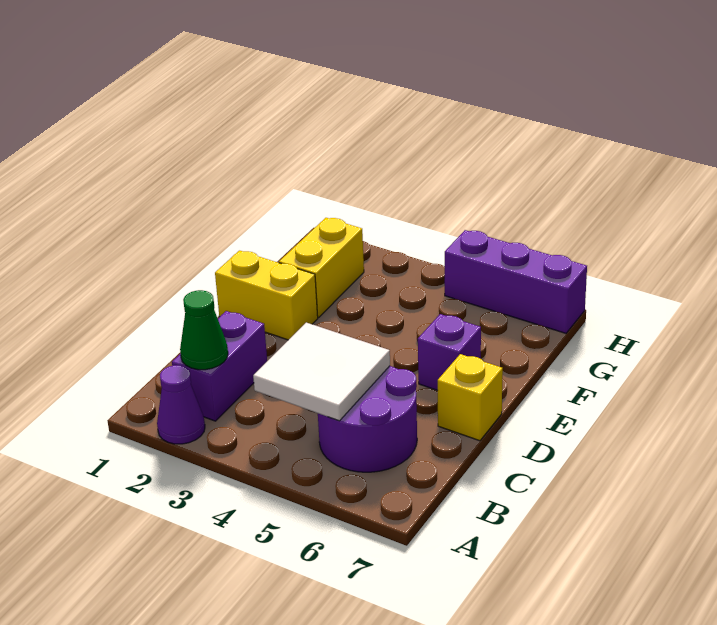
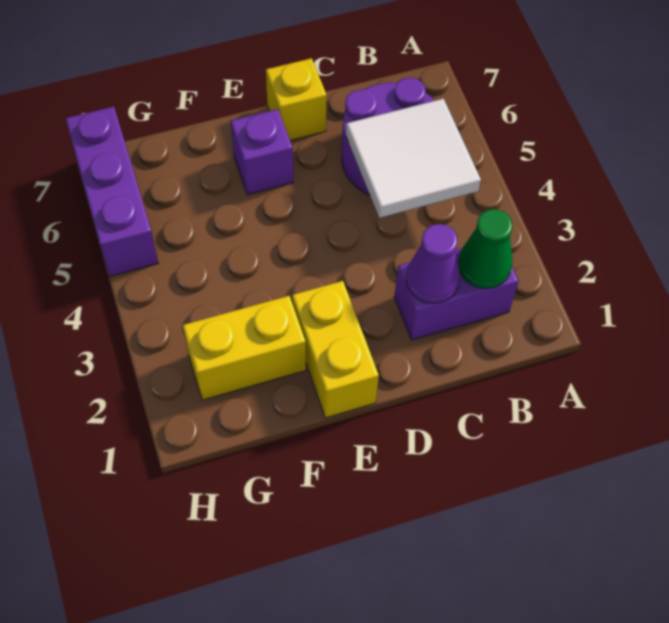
purple cone A2 level 1 -> purple cone C2 level 2

